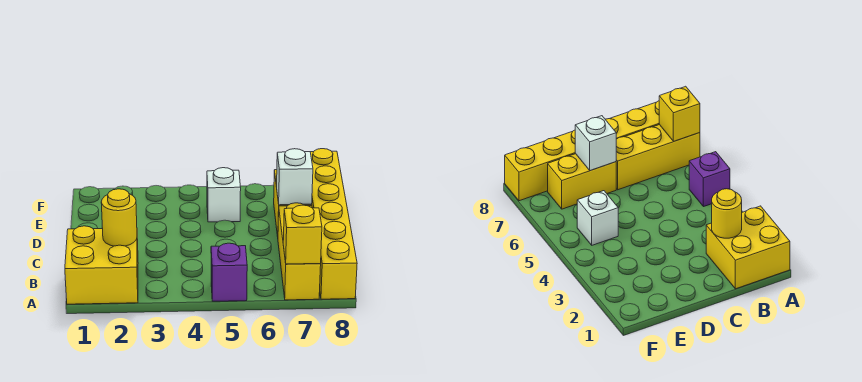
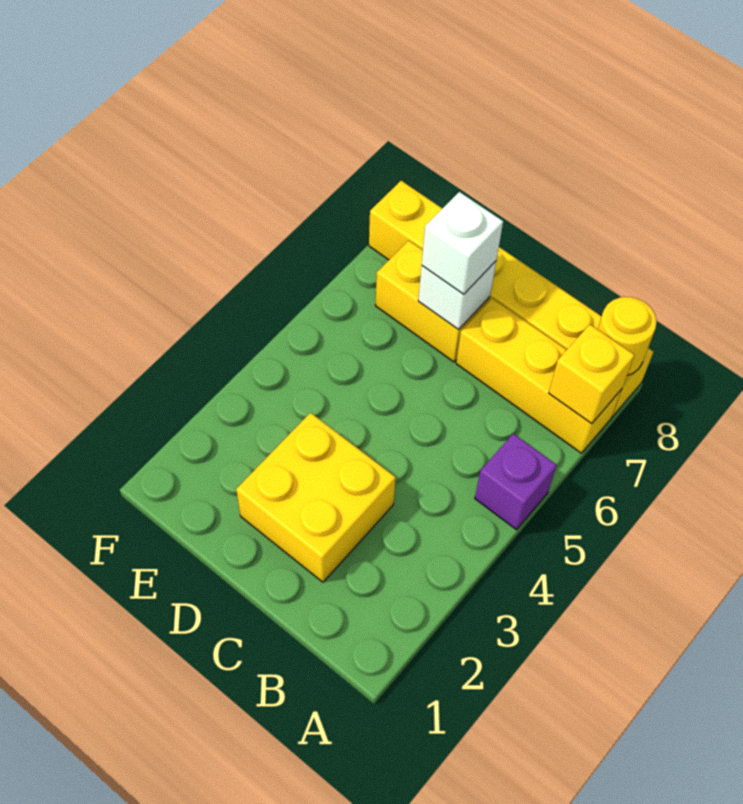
yellow brick A1:B2 level 1 -> yellow brick C2:D3 level 1
yellow round brick B2 level 2 -> yellow round brick A8 level 2
white brick E5 level 1 -> white brick D7 level 3

